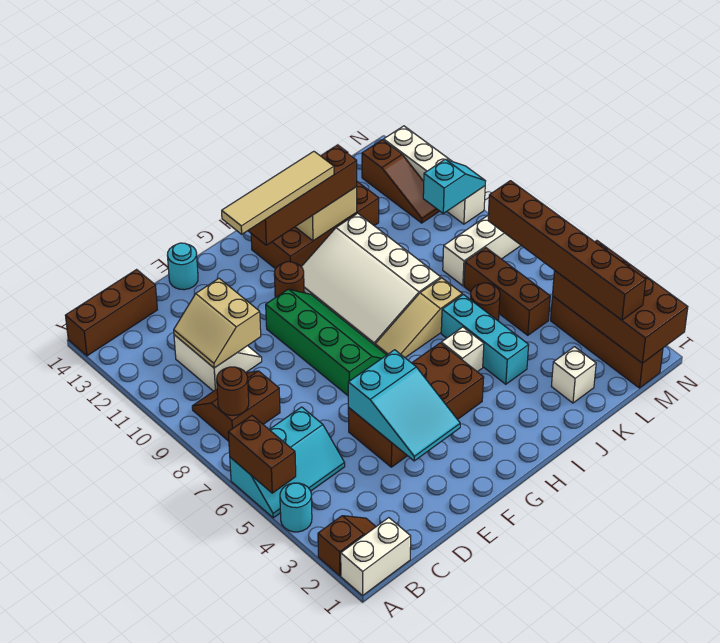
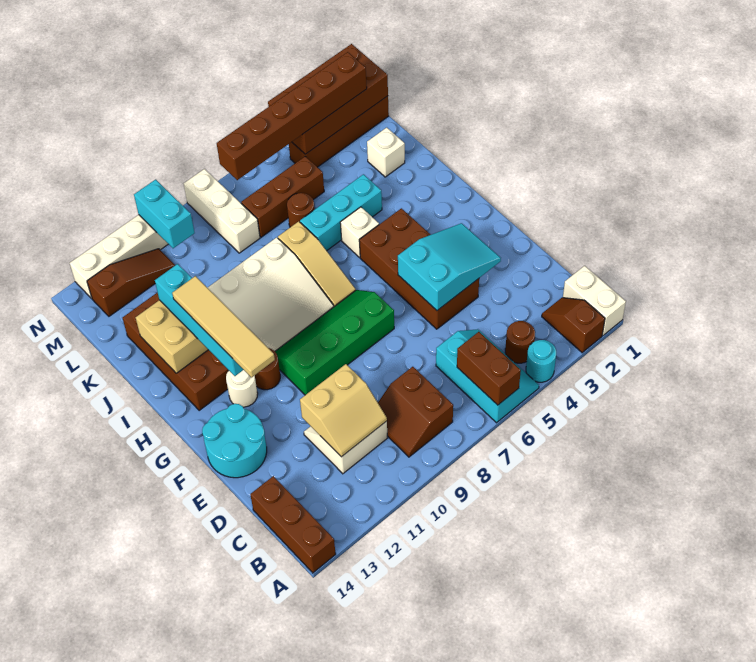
brown brick A5:A6 level 2 -> brown brick A6:B6 level 2
brown round brick B8 level 2 -> brown round brick B4 level 1
cyan round brick E14 level 1 -> cyan round brick E13:F14 level 1
none -> white round brick G12 level 1
brown brick G12:J12 level 3 -> cyan brick G12:J12 level 3
cyan slope M10:N10 level 2 top M -> cyan brick M10:N10 level 2

